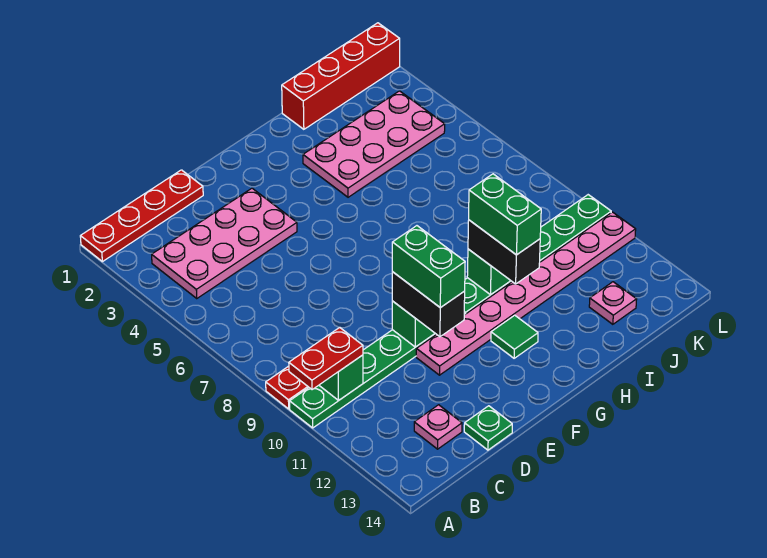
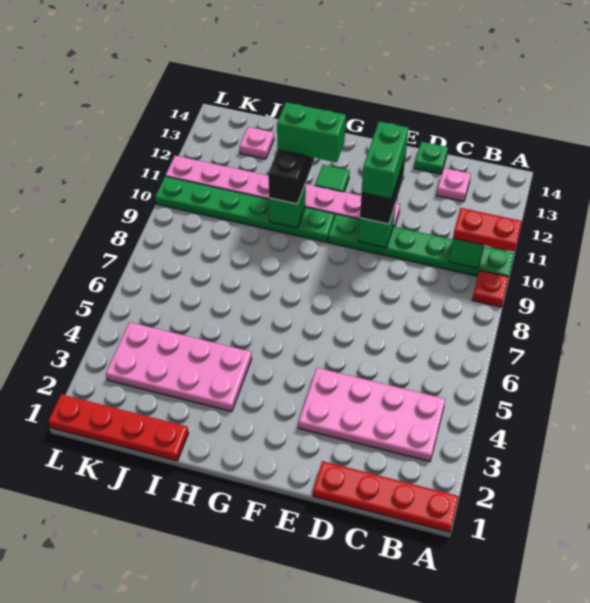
green brick H10:H11 level 4 -> green brick G11:H11 level 4
red brick I1:L1 level 1 -> red plate I1:L1 level 1

